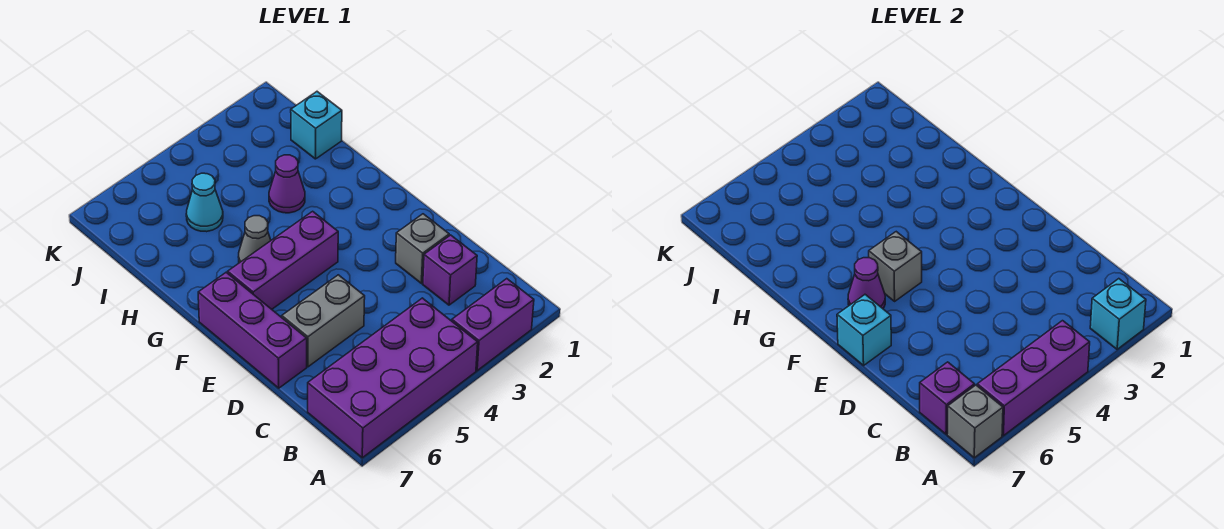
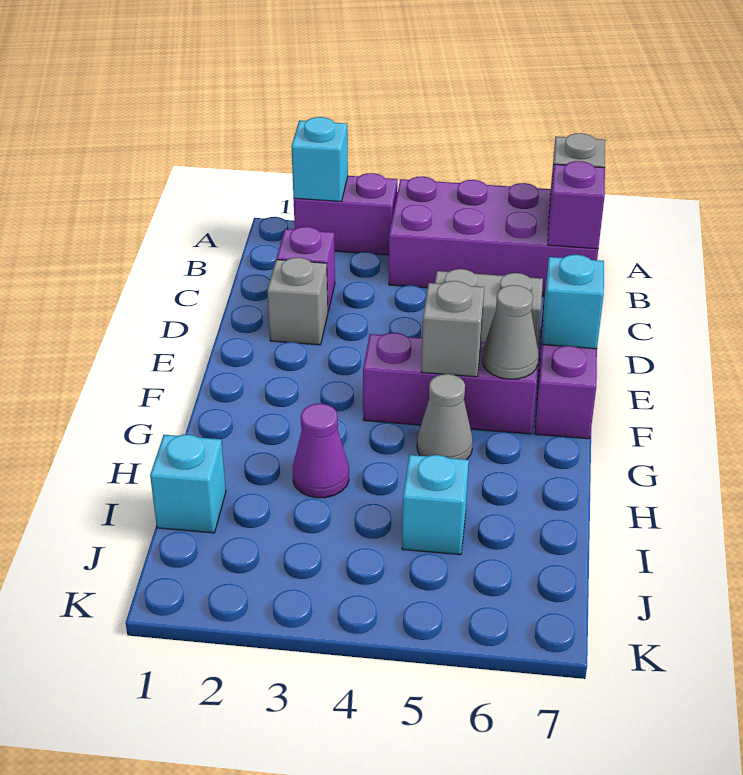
purple brick A4:A6 level 2 -> none
purple cone F6 level 2 -> grey cone F6 level 2
cyan cone I5 level 1 -> cyan brick I5 level 1

